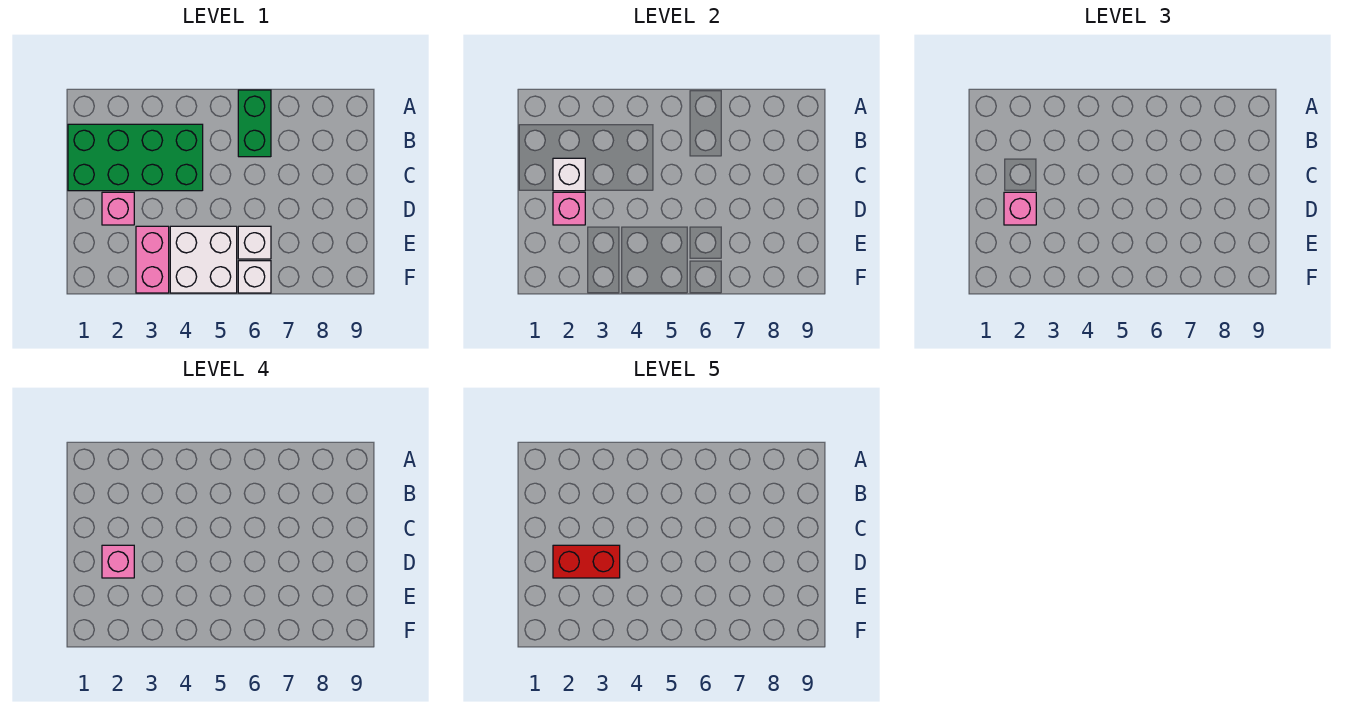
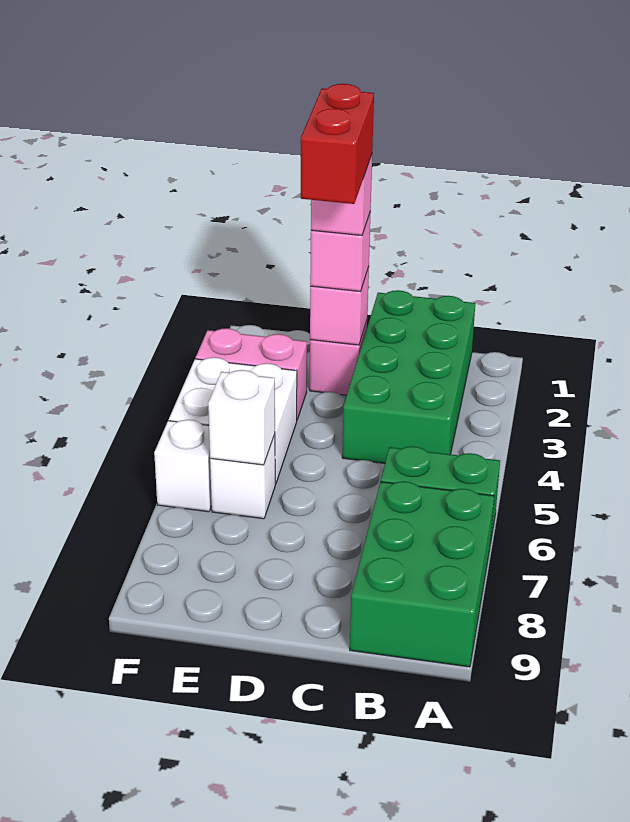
none -> green brick A7:B9 level 1
white brick C2 level 2 -> white brick E6 level 2

